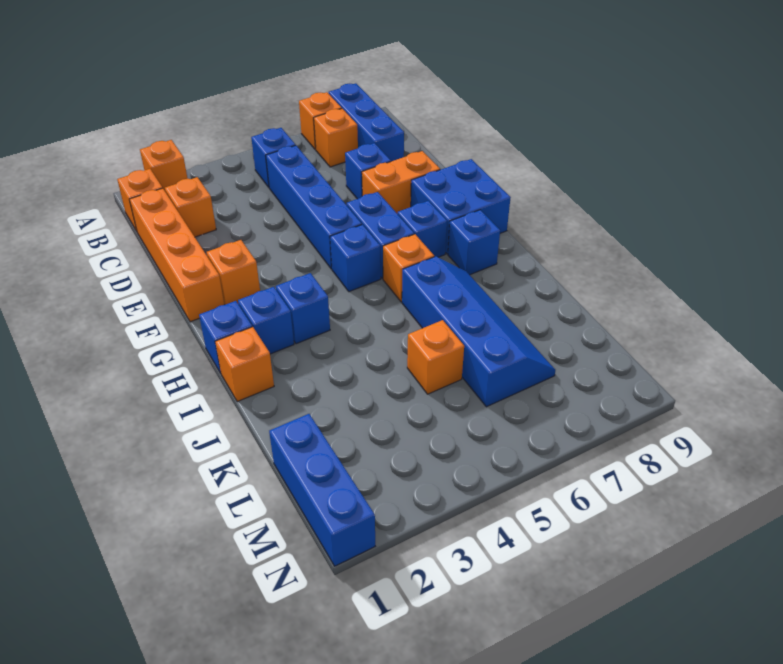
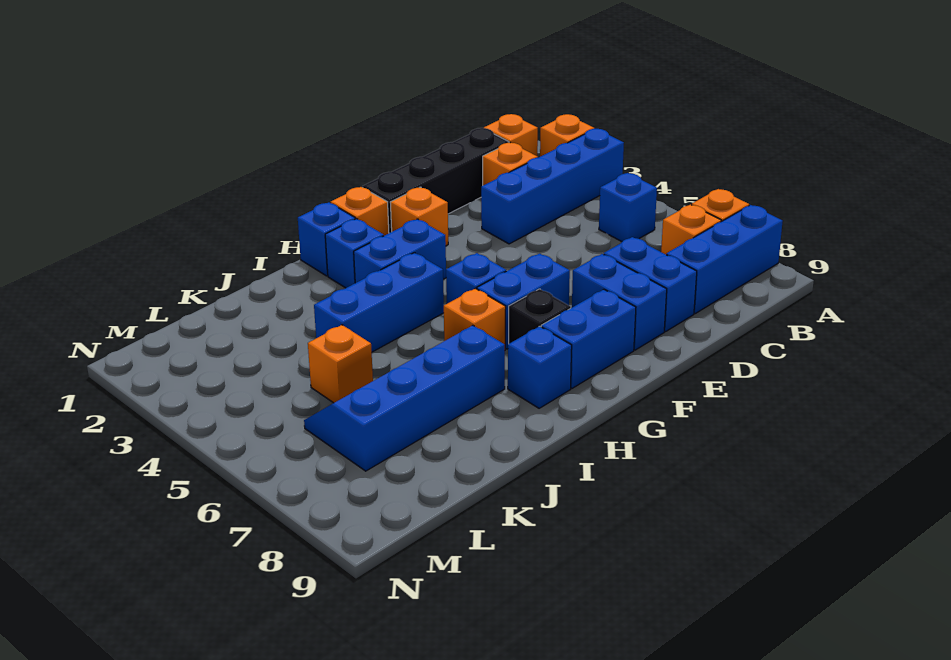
orange brick C1:F1 level 1 -> black brick C1:F1 level 1
blue brick C5:F5 level 1 -> blue brick A3:D3 level 1
blue brick D7 level 1 -> blue brick D7:D8 level 1
orange brick E7:E8 level 1 -> blue brick E7:E8 level 1
blue brick F8:G9 level 1 -> blue brick F8:G8 level 1
blue brick G7 level 1 -> black brick G7 level 1
blue brick H3 level 1 -> blue brick G3:H3 level 1
orange brick I1 level 1 -> orange brick G1 level 1
blue slope I6:L7 level 1 top 6 -> blue slope I6:L7 level 1 top 7
blue brick L1:N1 level 1 -> blue brick H4:J4 level 1

